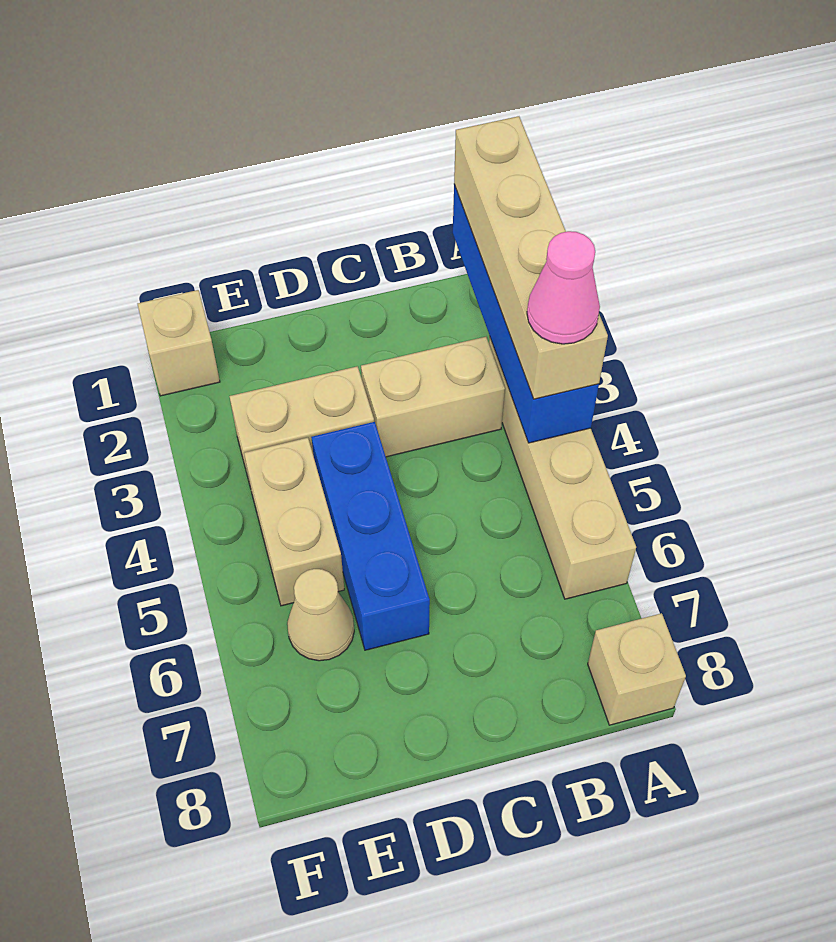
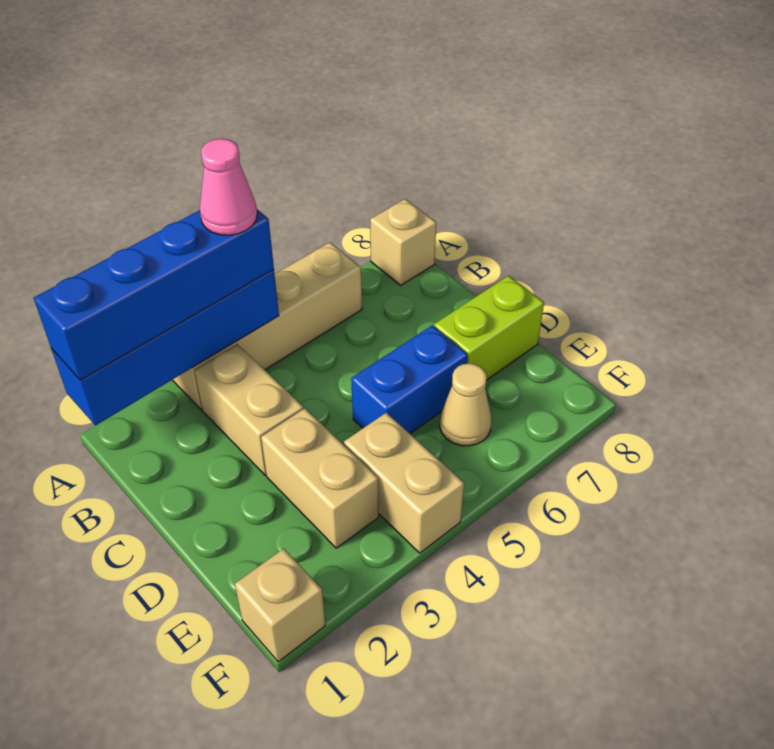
tan brick A1:A4 level 3 -> blue brick A1:A4 level 3
blue brick D4:D6 level 1 -> blue brick D5:D6 level 1
none -> lime brick D7:D8 level 1
tan brick E4:E5 level 1 -> tan brick E4:F4 level 1

